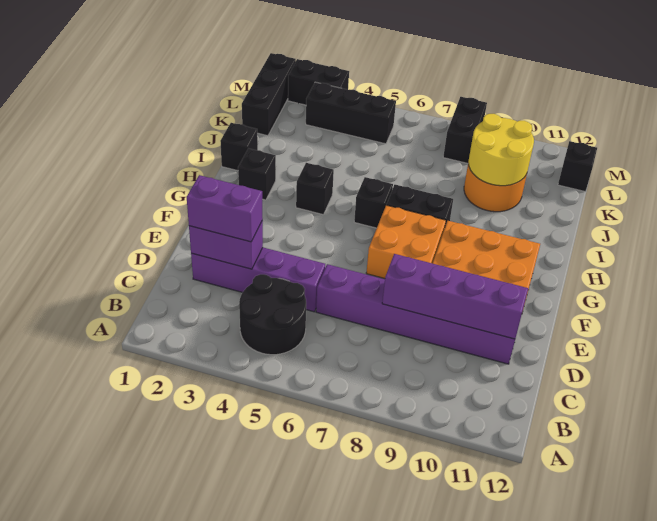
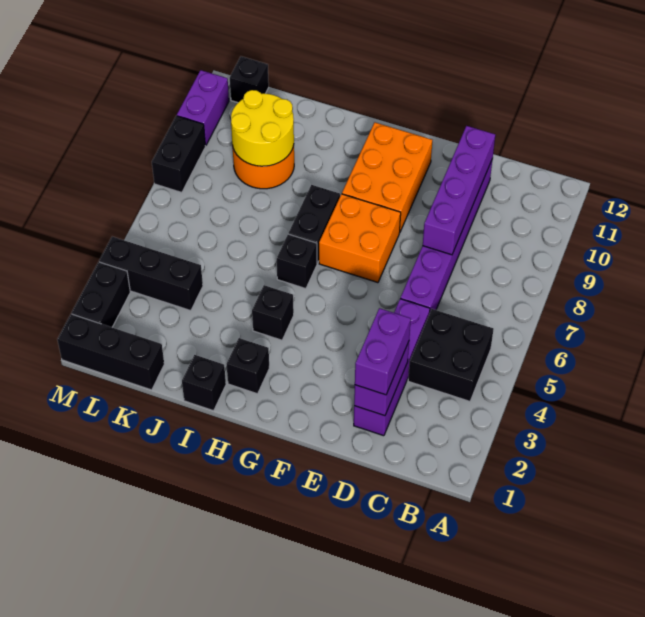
black round brick B4:C5 level 1 -> black brick B4:C5 level 1
black brick L3:L5 level 1 -> black brick K4:M4 level 1
black brick L8:M8 level 1 -> black brick M8:M9 level 1
none -> purple brick M10:M11 level 1

